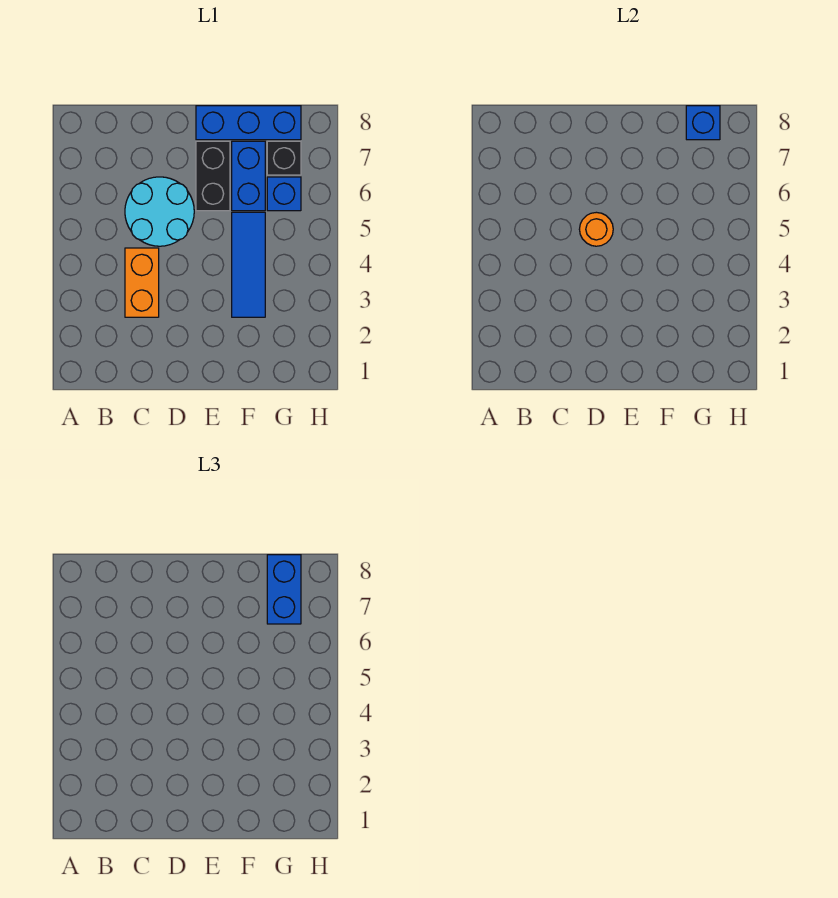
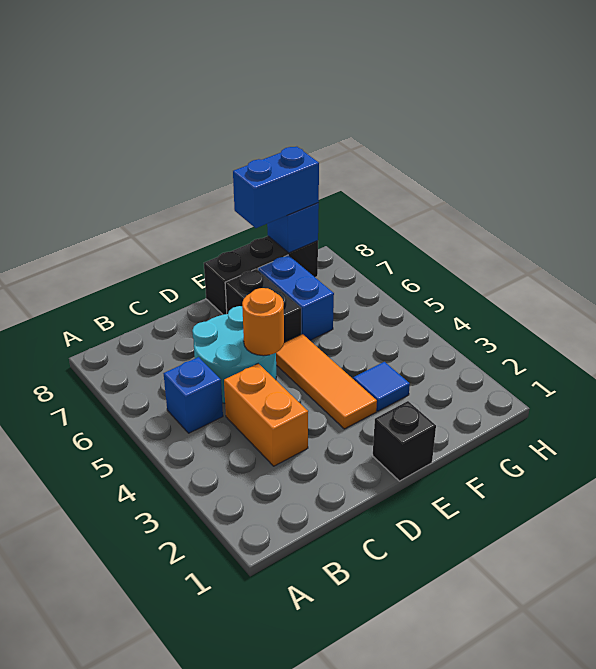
none -> orange tile E3:E5 level 1
blue brick E8:G8 level 1 -> black brick E8:G8 level 1
blue tile F3:F5 level 1 -> blue tile F3 level 1
blue brick G6 level 1 -> blue brick B5 level 1
black brick G7 level 1 -> black brick E1 level 1
blue brick G7:G8 level 3 -> blue brick F8:G8 level 3

